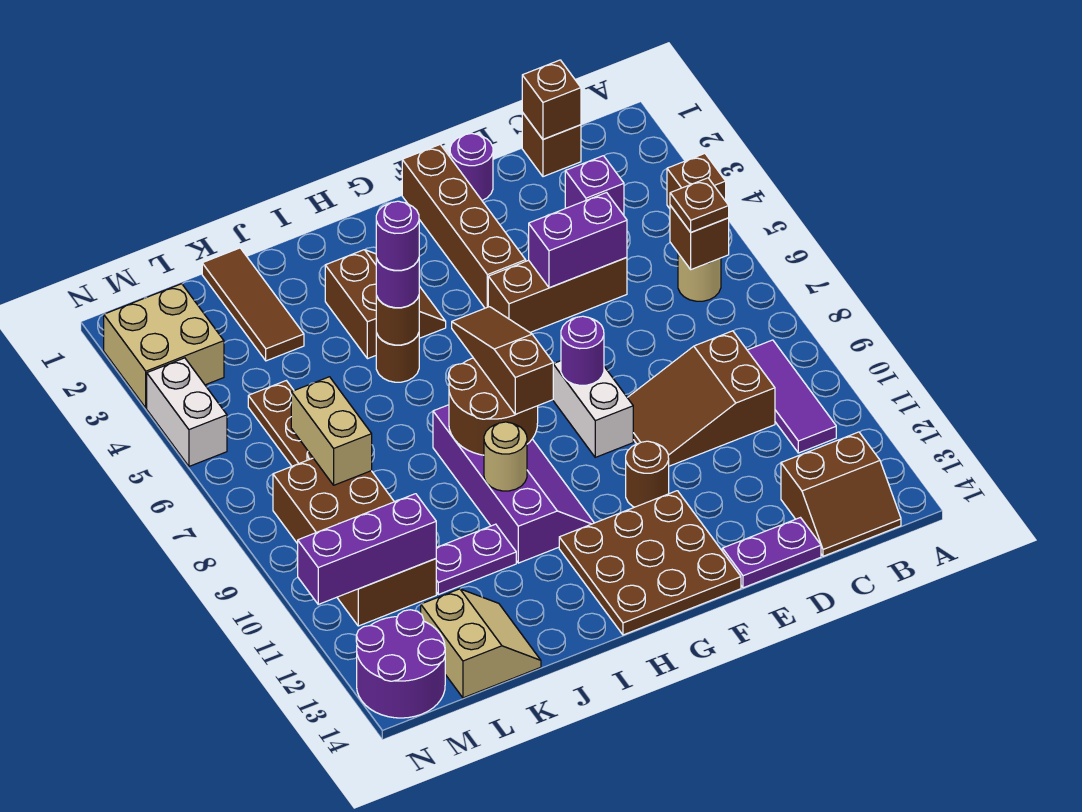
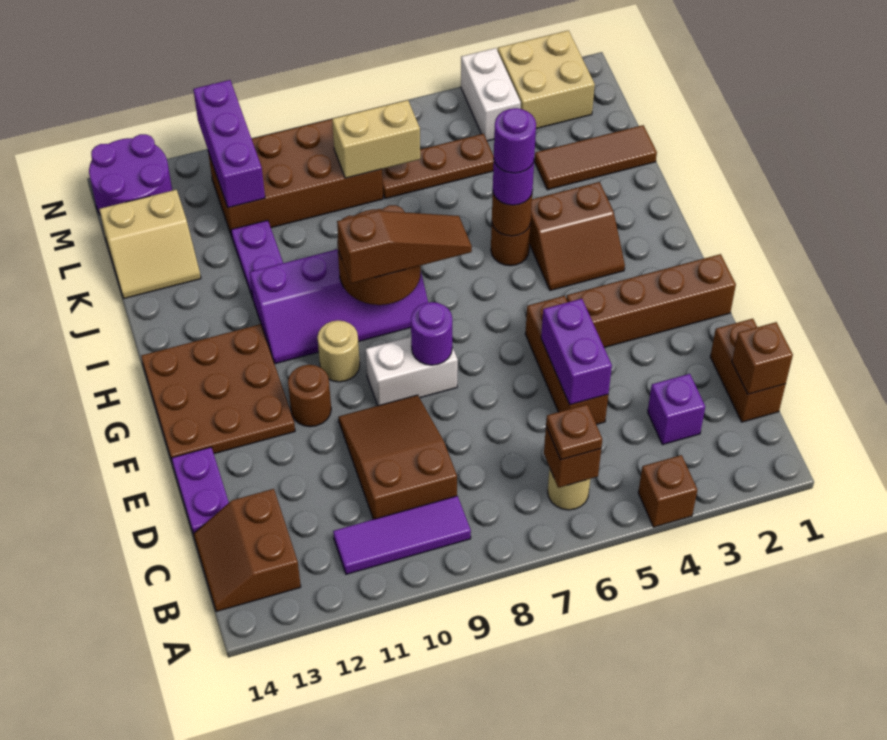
brown brick C1 level 1 -> brown brick C1:D1 level 1
purple round brick E1 level 1 -> none
tan round brick I10 level 2 -> tan round brick G10 level 1
white brick N4:N5 level 1 -> white brick M4:N4 level 1

